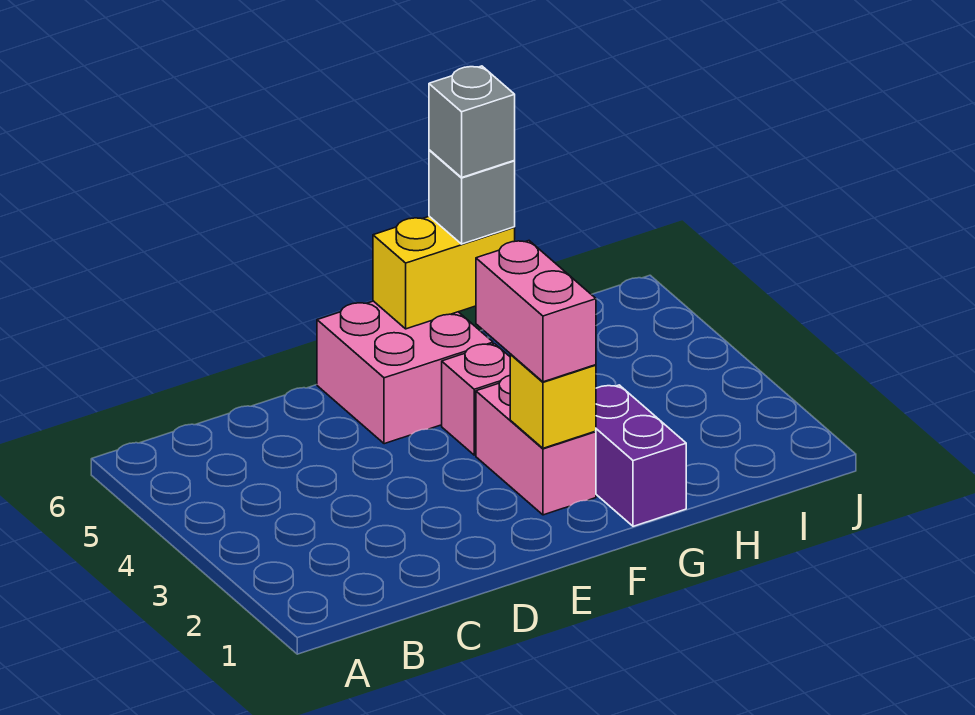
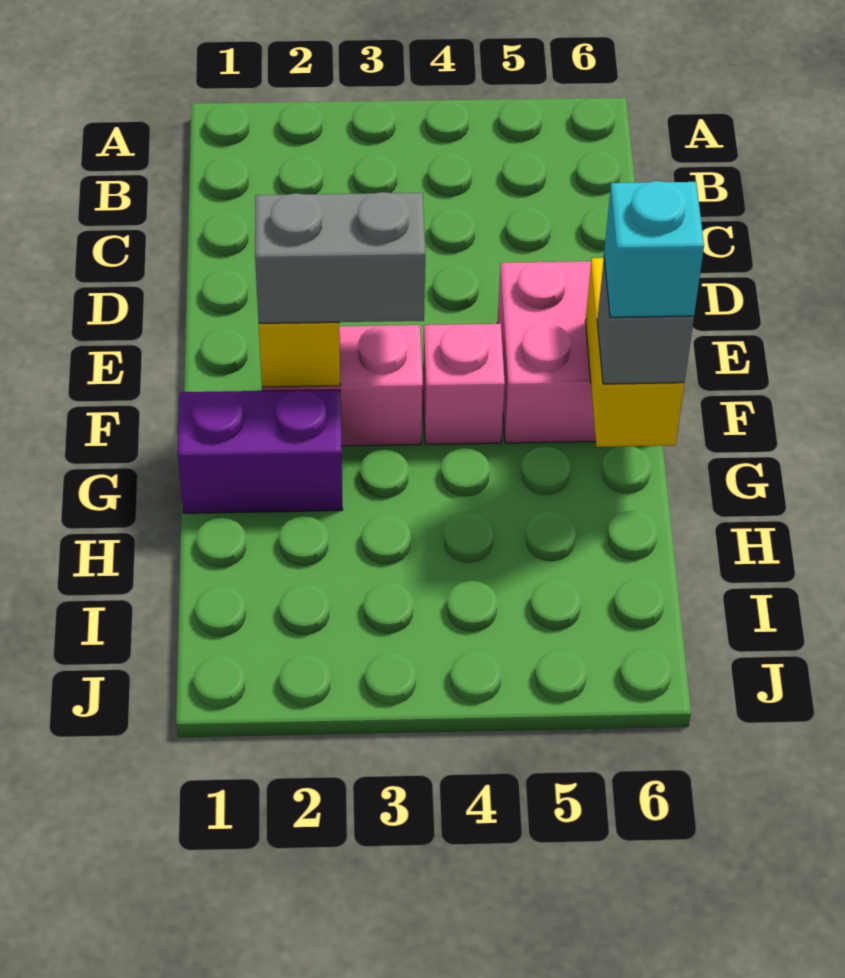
pink brick F2:F3 level 3 -> grey brick F2:F3 level 3
grey brick G6 level 4 -> cyan brick G6 level 4

